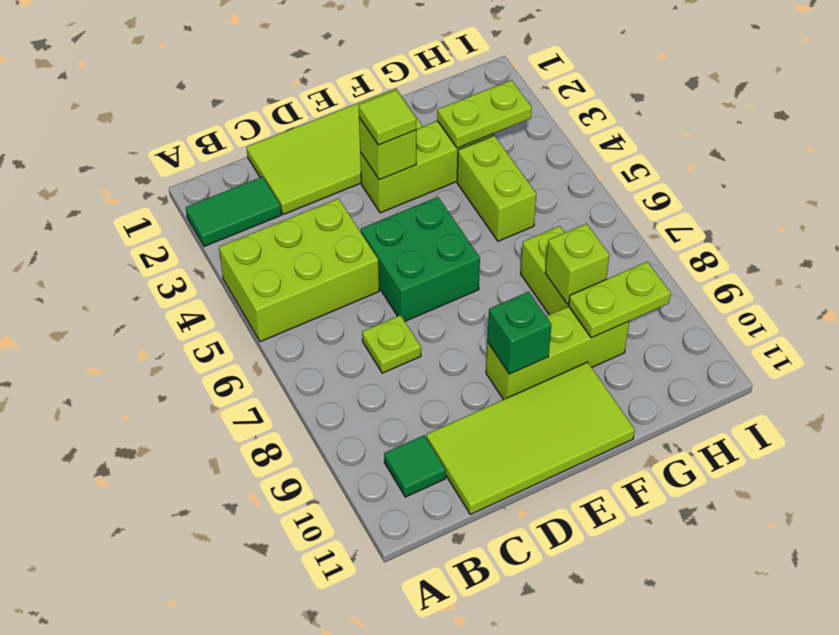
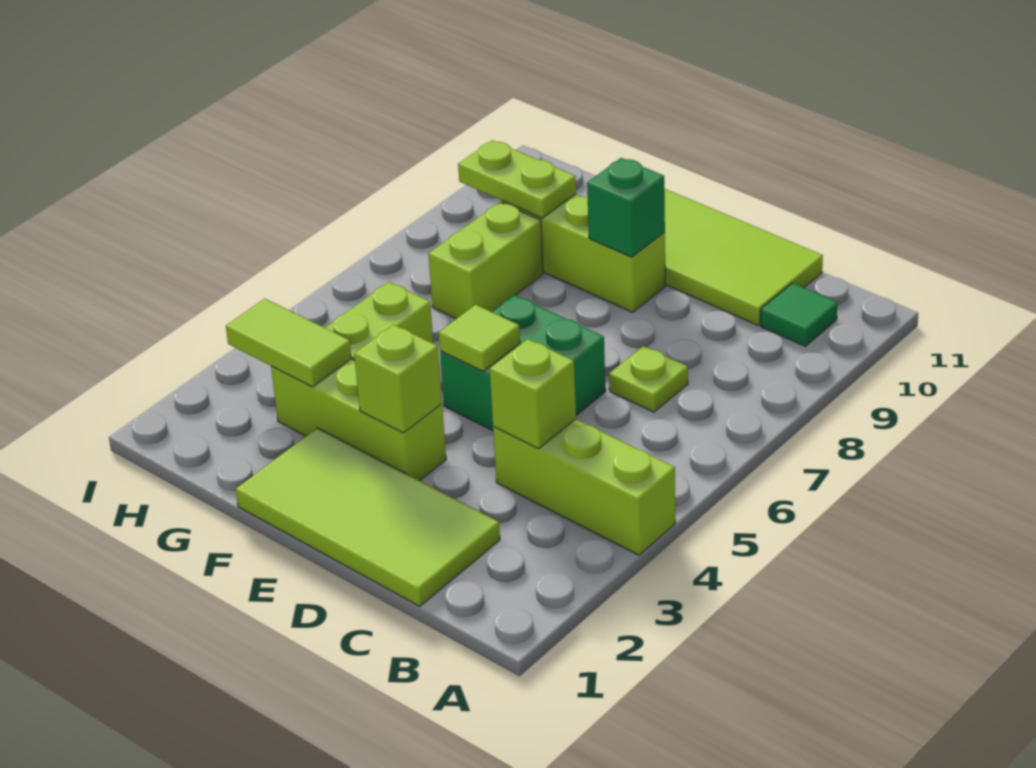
green tile A2:B2 level 1 -> none
lime brick A4:C5 level 1 -> lime brick A4:C4 level 1
lime tile E3 level 3 -> lime tile E5 level 2
lime plate G3:H3 level 2 -> lime tile G3:H3 level 2
lime brick G8 level 2 -> lime brick C4 level 2

